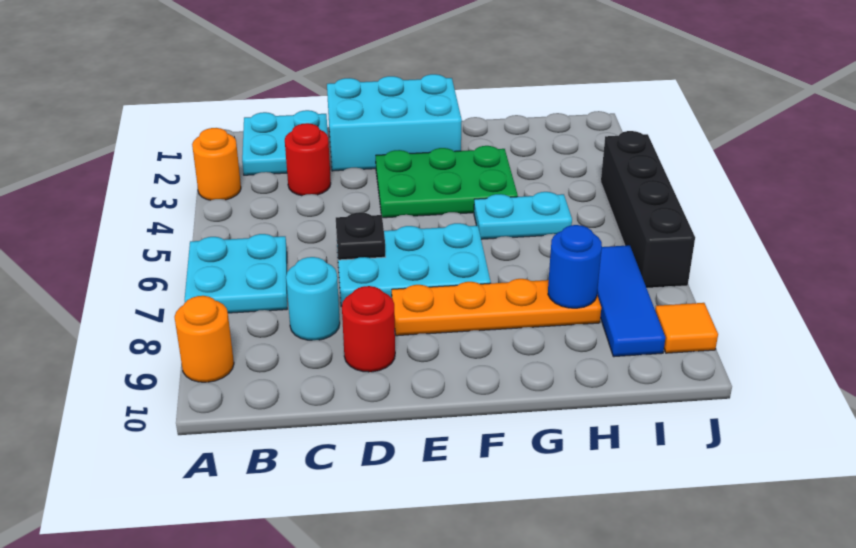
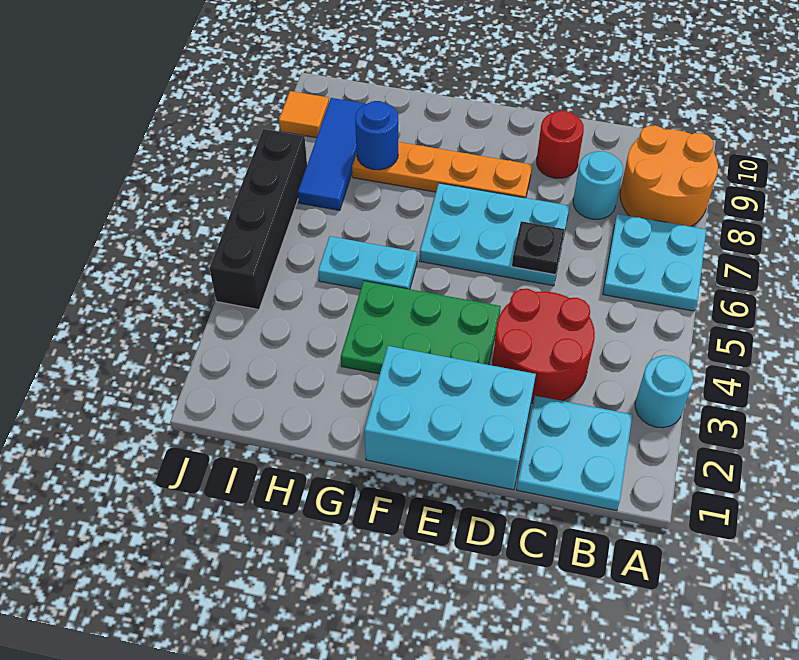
orange round brick A3 level 1 -> cyan round brick A3 level 1
orange round brick A9 level 1 -> orange round brick A8:B9 level 1
red round brick C3 level 1 -> red round brick C3:D4 level 1

